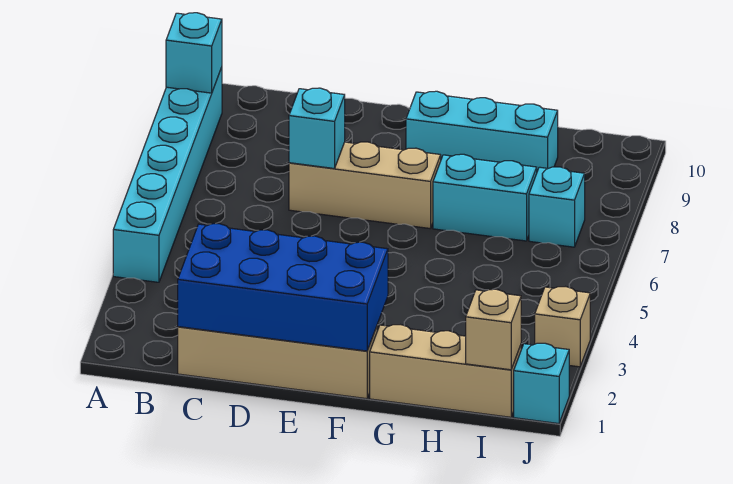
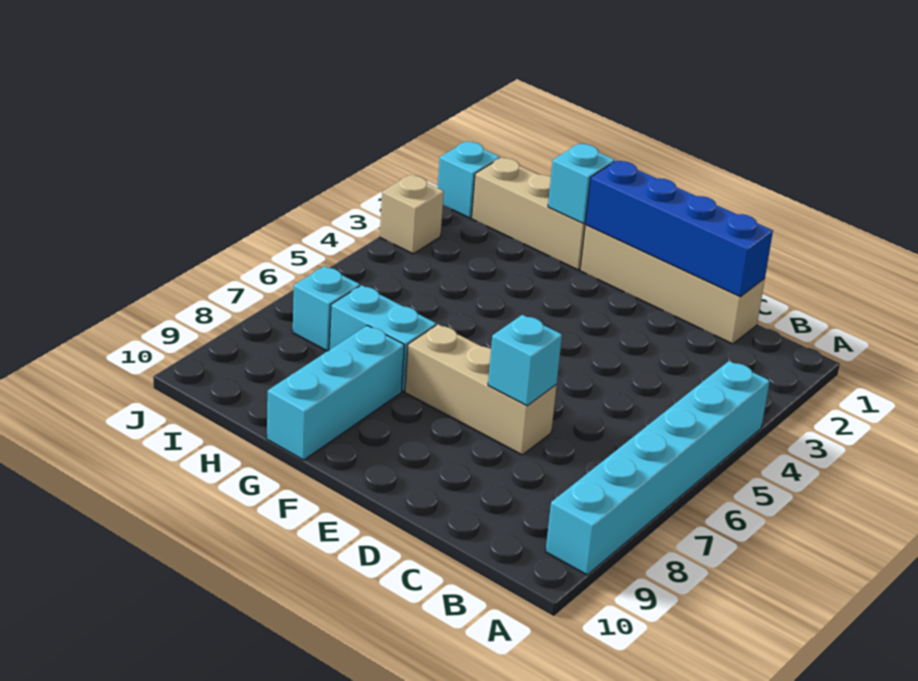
cyan brick A9 level 2 -> cyan brick G1 level 2
blue brick C1:F2 level 2 -> blue brick C1:F1 level 2
cyan brick F9:H9 level 1 -> cyan brick G8:G10 level 1
tan brick I1 level 2 -> none

